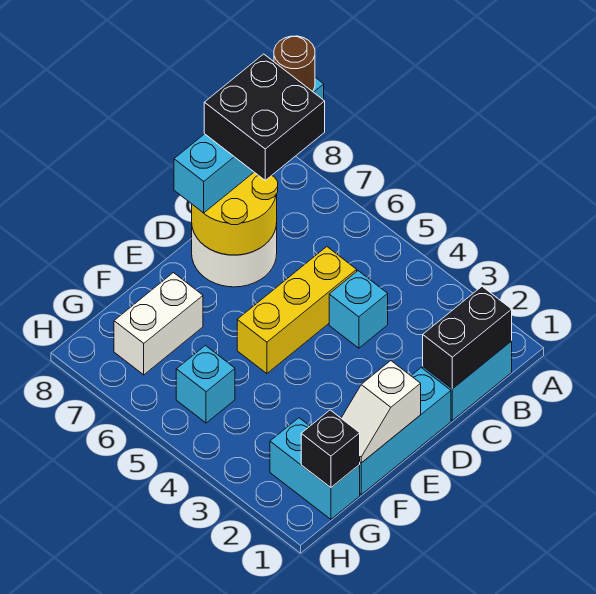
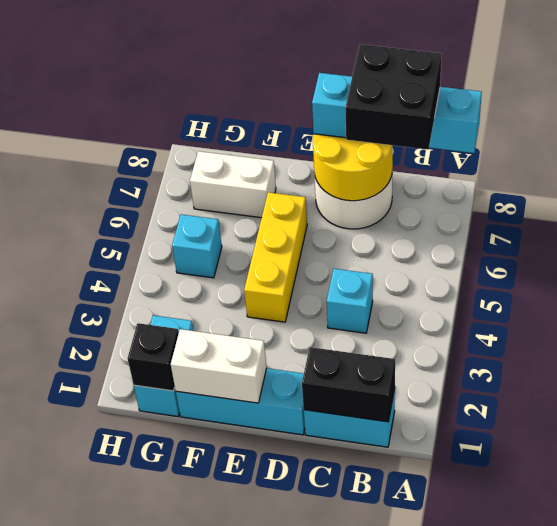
brown round brick A8 level 4 -> none
yellow brick C5:E5 level 1 -> yellow brick E4:E6 level 1
white slope E1:F1 level 2 top E -> white brick E1:F1 level 2

